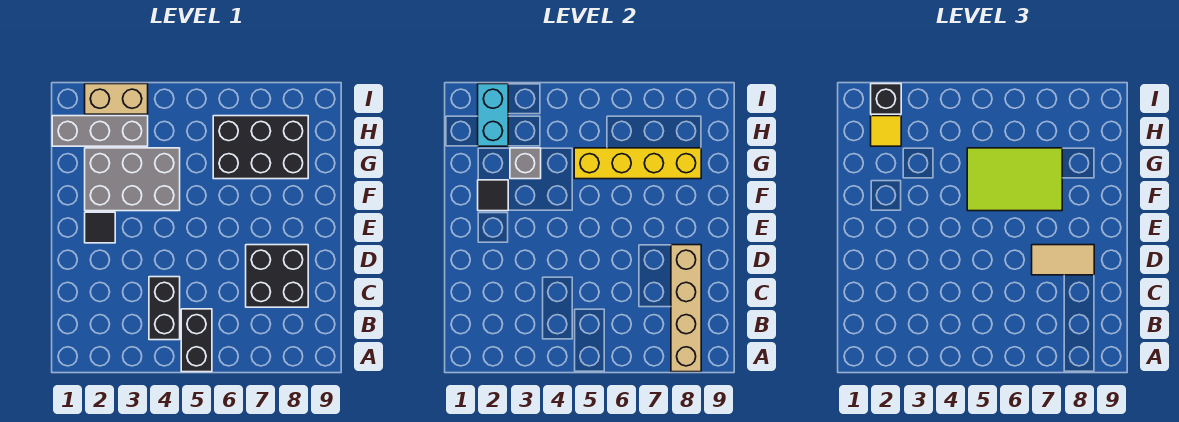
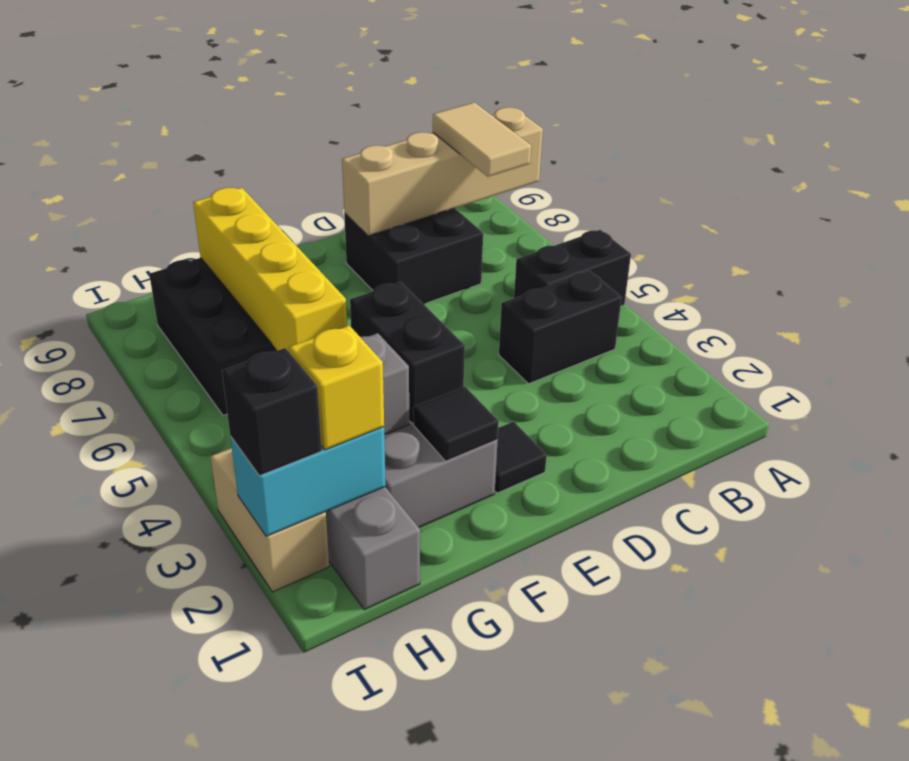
tan tile D7:D8 level 3 -> tan tile B7:B8 level 3
none -> black brick F3:F4 level 2
lime tile F5:G7 level 3 -> none
yellow tile H2 level 3 -> yellow brick H2 level 3

